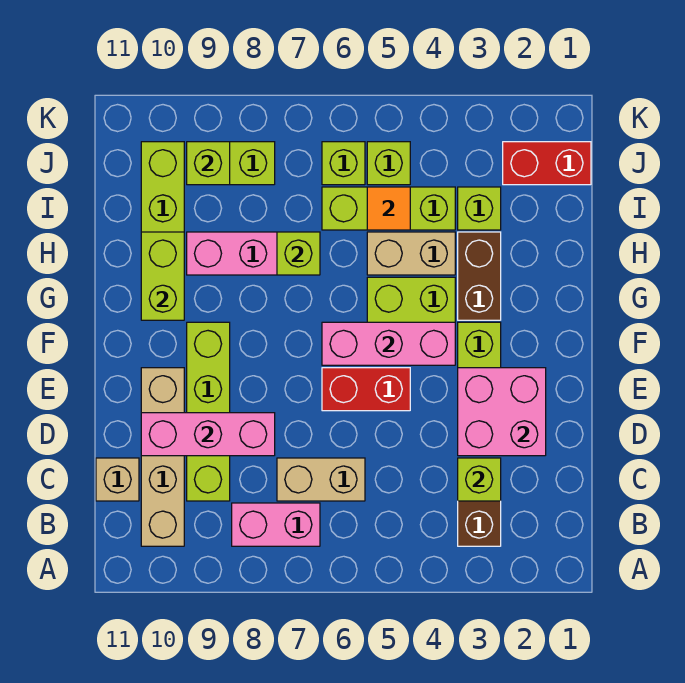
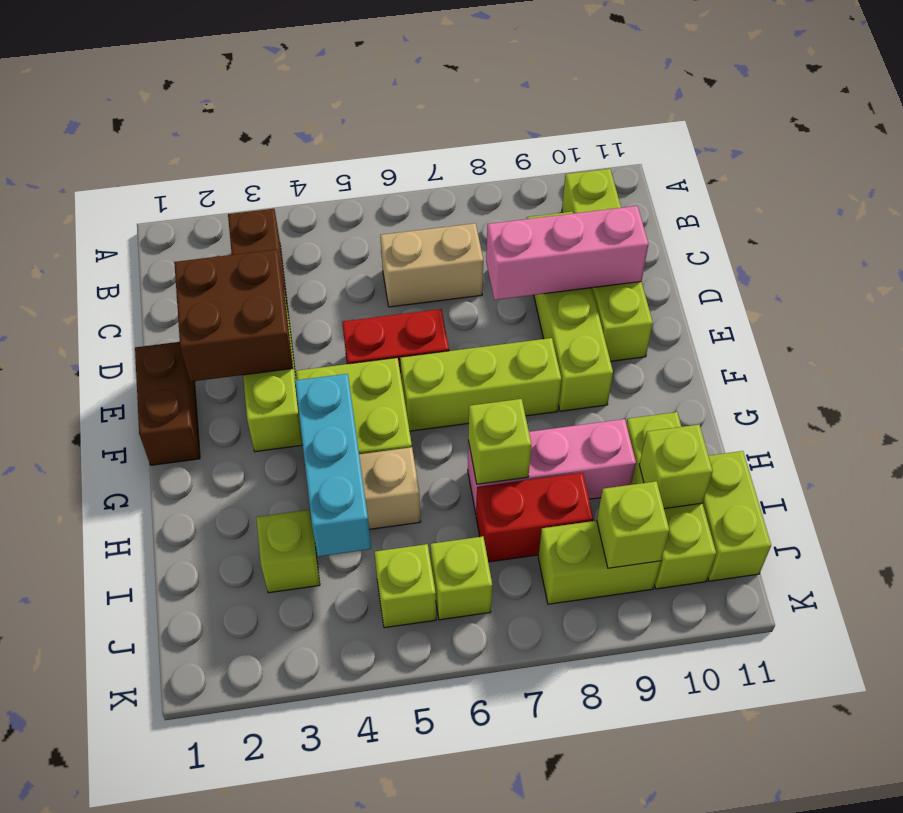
pink brick B7:B8 level 1 -> none
tan brick B10:E10 level 1 -> lime brick B10:E10 level 1
lime brick C3 level 2 -> lime brick I10 level 2
tan brick C11 level 1 -> none
pink brick D2:E3 level 2 -> brown brick D2:E3 level 2
pink brick F4:F6 level 2 -> none
brown brick G3:H3 level 1 -> brown brick E1:F1 level 1
none -> cyan brick G4:I4 level 2
lime brick G10:H10 level 2 -> lime brick I11:J11 level 1
lime brick I4:I6 level 1 -> lime brick F6:F8 level 1
orange tile I5 level 2 -> none
red brick J1:J2 level 1 -> red brick I7:I8 level 1

